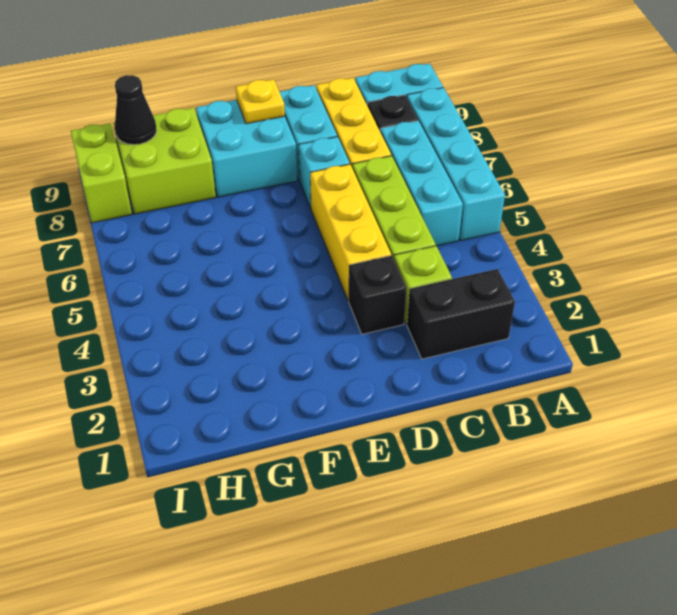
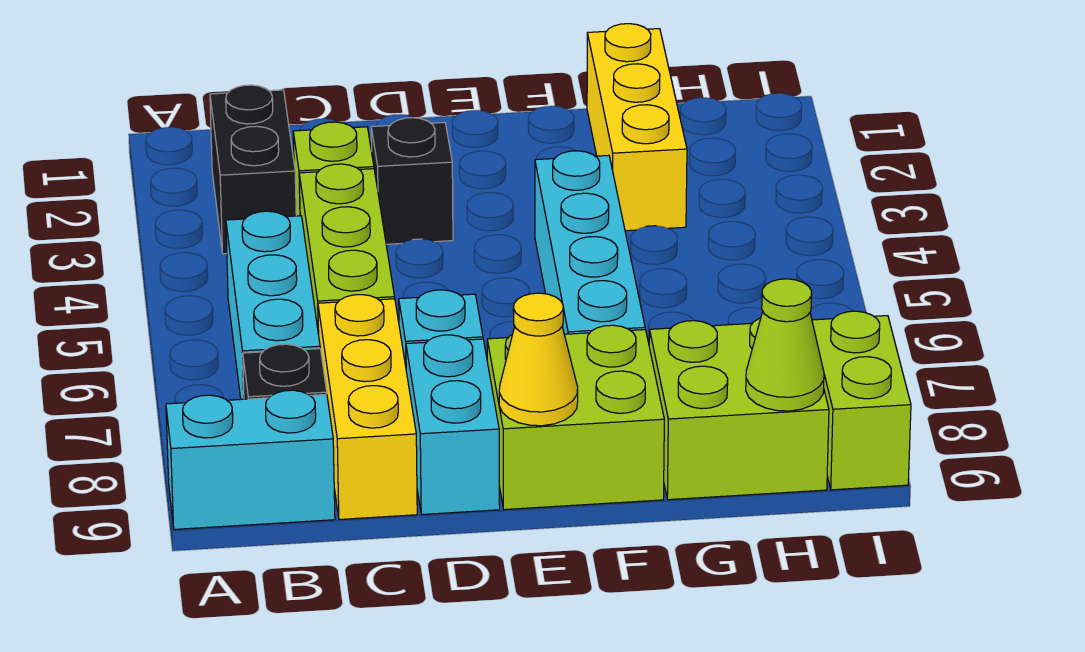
cyan brick A5:A8 level 1 -> cyan brick F4:F7 level 1
black brick B2:C2 level 1 -> black brick B2:B3 level 1
yellow brick D4:D6 level 1 -> yellow brick G1:G3 level 1
cyan brick E8:F9 level 1 -> lime brick E8:F9 level 1
yellow plate E9 level 2 -> yellow cone E9 level 2
black cone H9 level 2 -> lime cone H9 level 2

